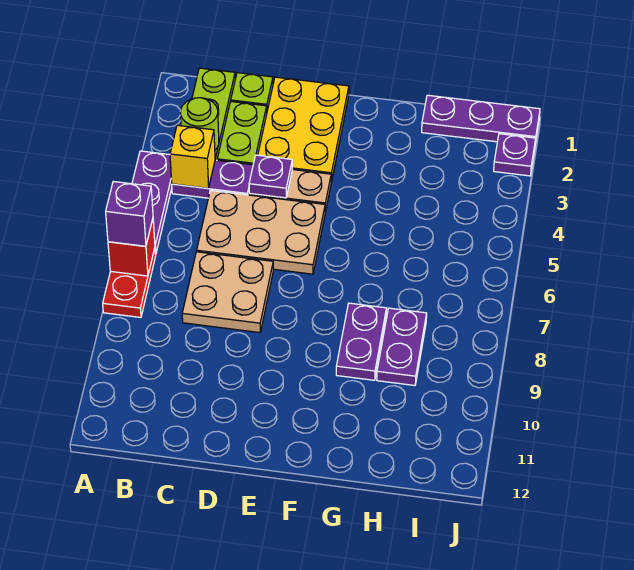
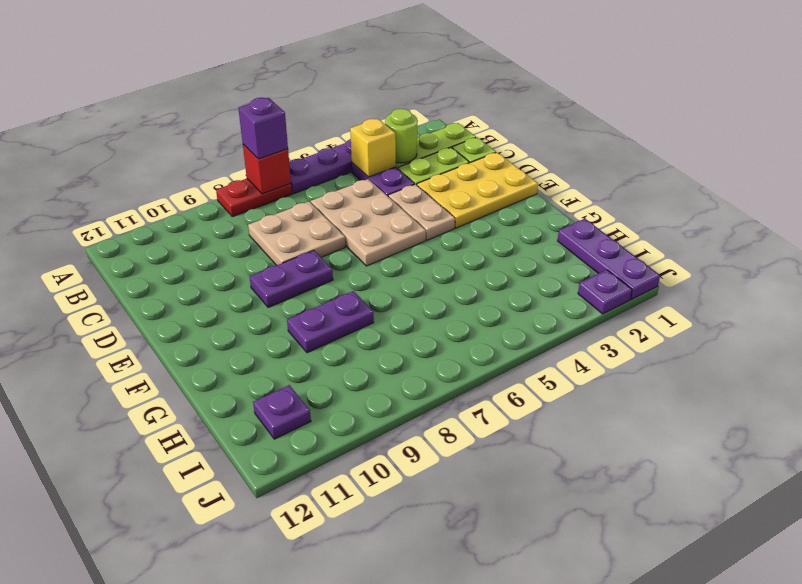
purple plate D4 level 2 -> purple plate I11 level 1
purple plate H8:H9 level 1 -> purple plate E8:E9 level 1

